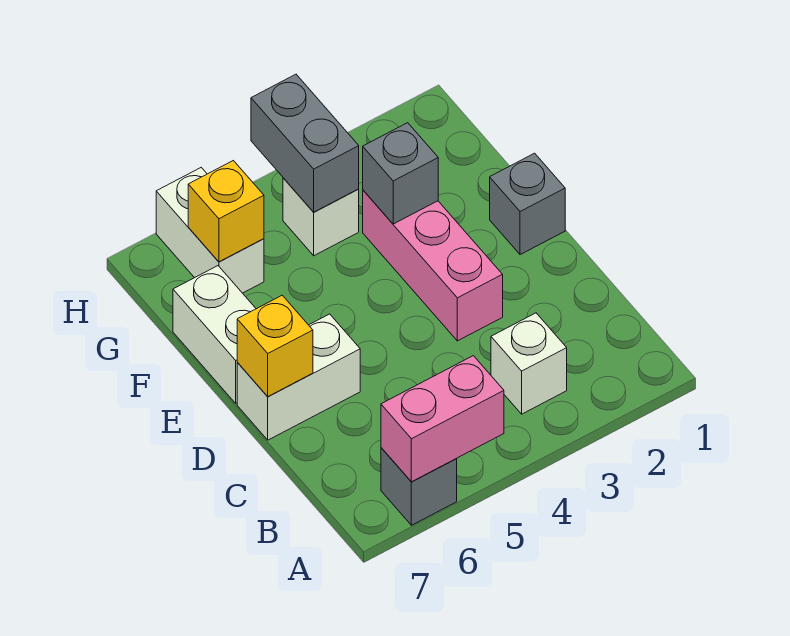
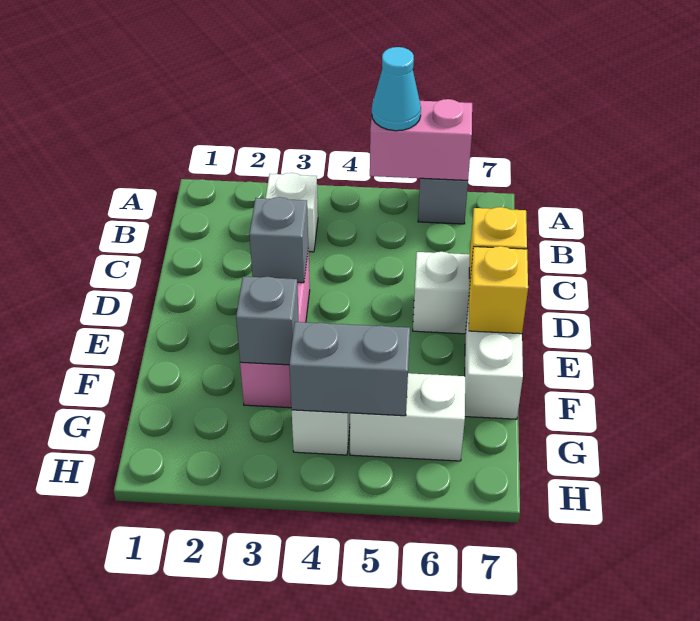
none -> cyan cone A5 level 3
grey brick E1 level 1 -> grey brick D3 level 2
grey brick G4:H4 level 2 -> grey brick G4:G5 level 2
white brick G6:H6 level 1 -> white brick G5:G6 level 1
yellow brick G6 level 2 -> yellow brick E7 level 2

